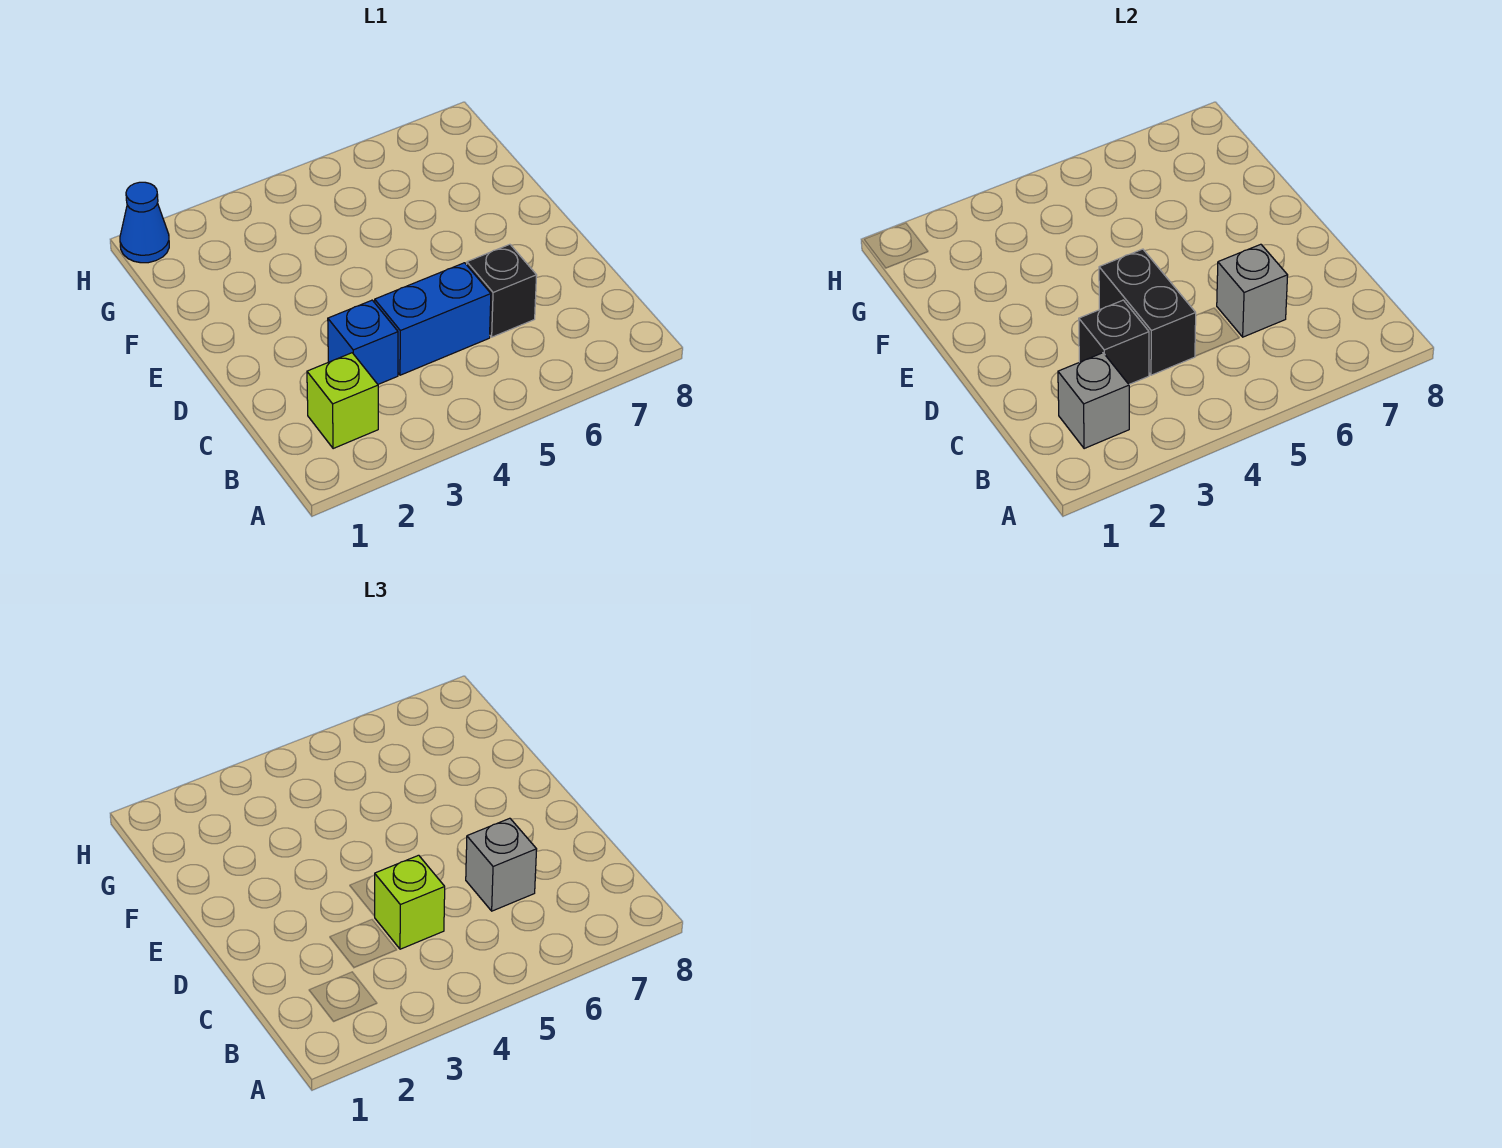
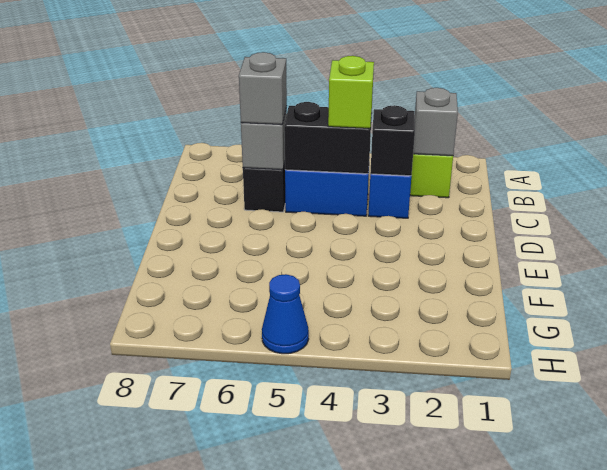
black brick C4:D4 level 2 -> black brick C4:C5 level 2
blue cone H1 level 1 -> blue cone H5 level 1

